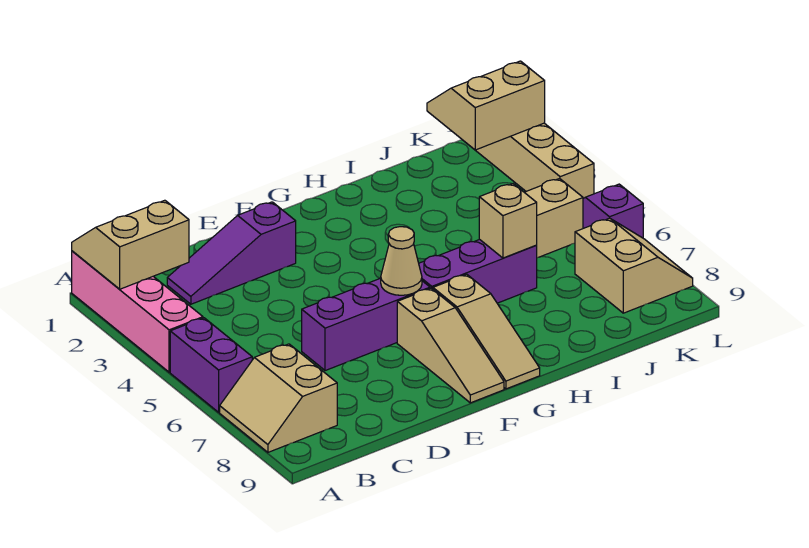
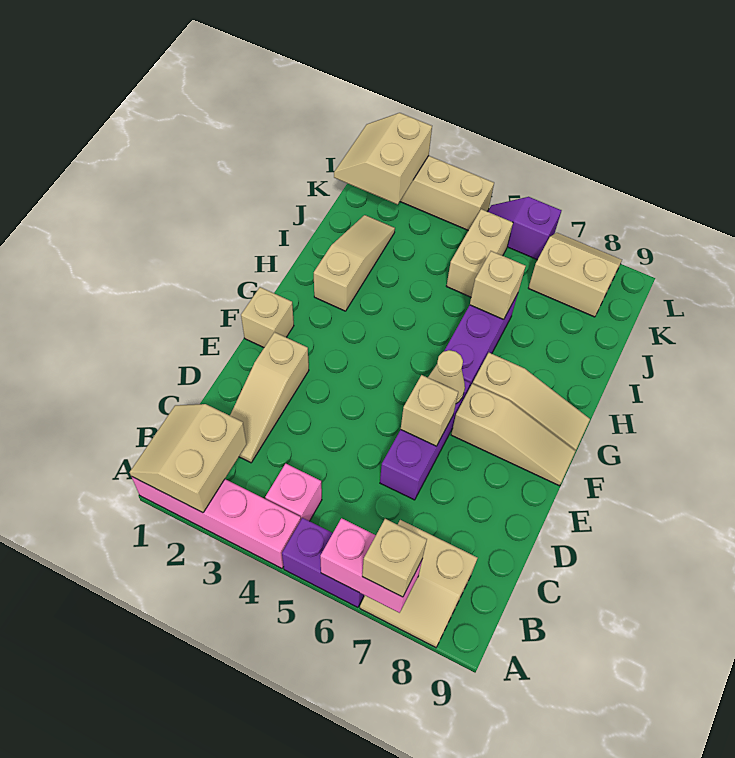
none -> pink brick A6:A7 level 2
none -> tan brick A7 level 3
none -> pink brick B4 level 1
purple slope C2:E2 level 1 top E -> tan slope C2:E2 level 1 top E
none -> tan brick E6 level 2
none -> tan brick F1 level 1
none -> tan slope H2:J2 level 1 top H

